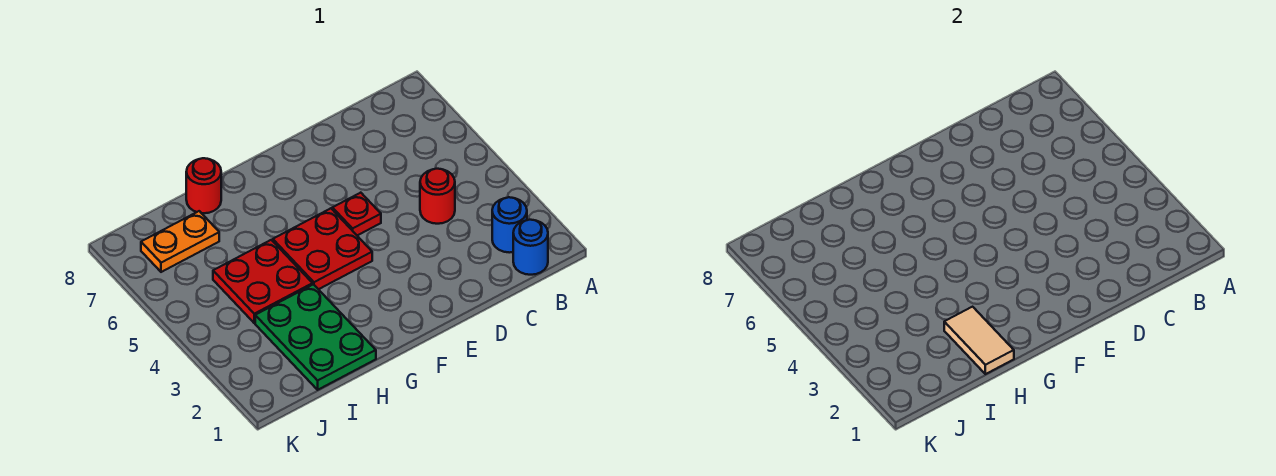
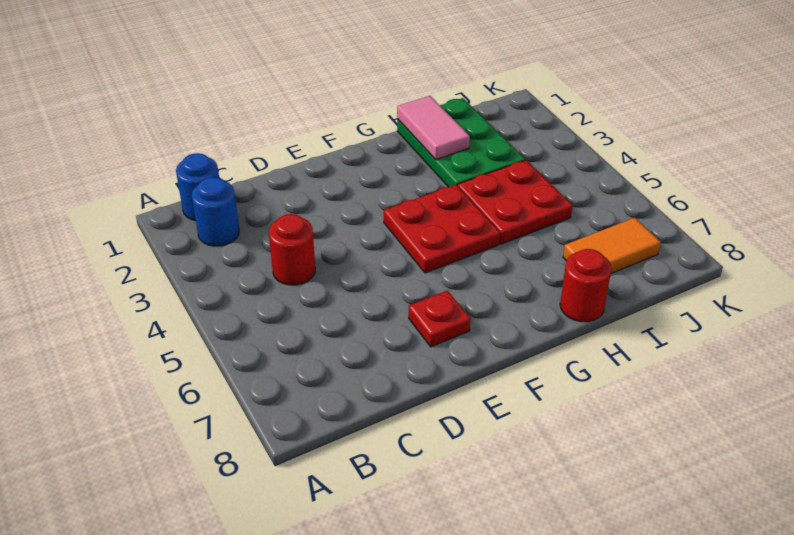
red plate E5 level 1 -> red plate E7 level 1
tan tile H1:H2 level 2 -> pink tile H1:H2 level 2
orange plate I7:J7 level 1 -> orange tile I7:J7 level 1

